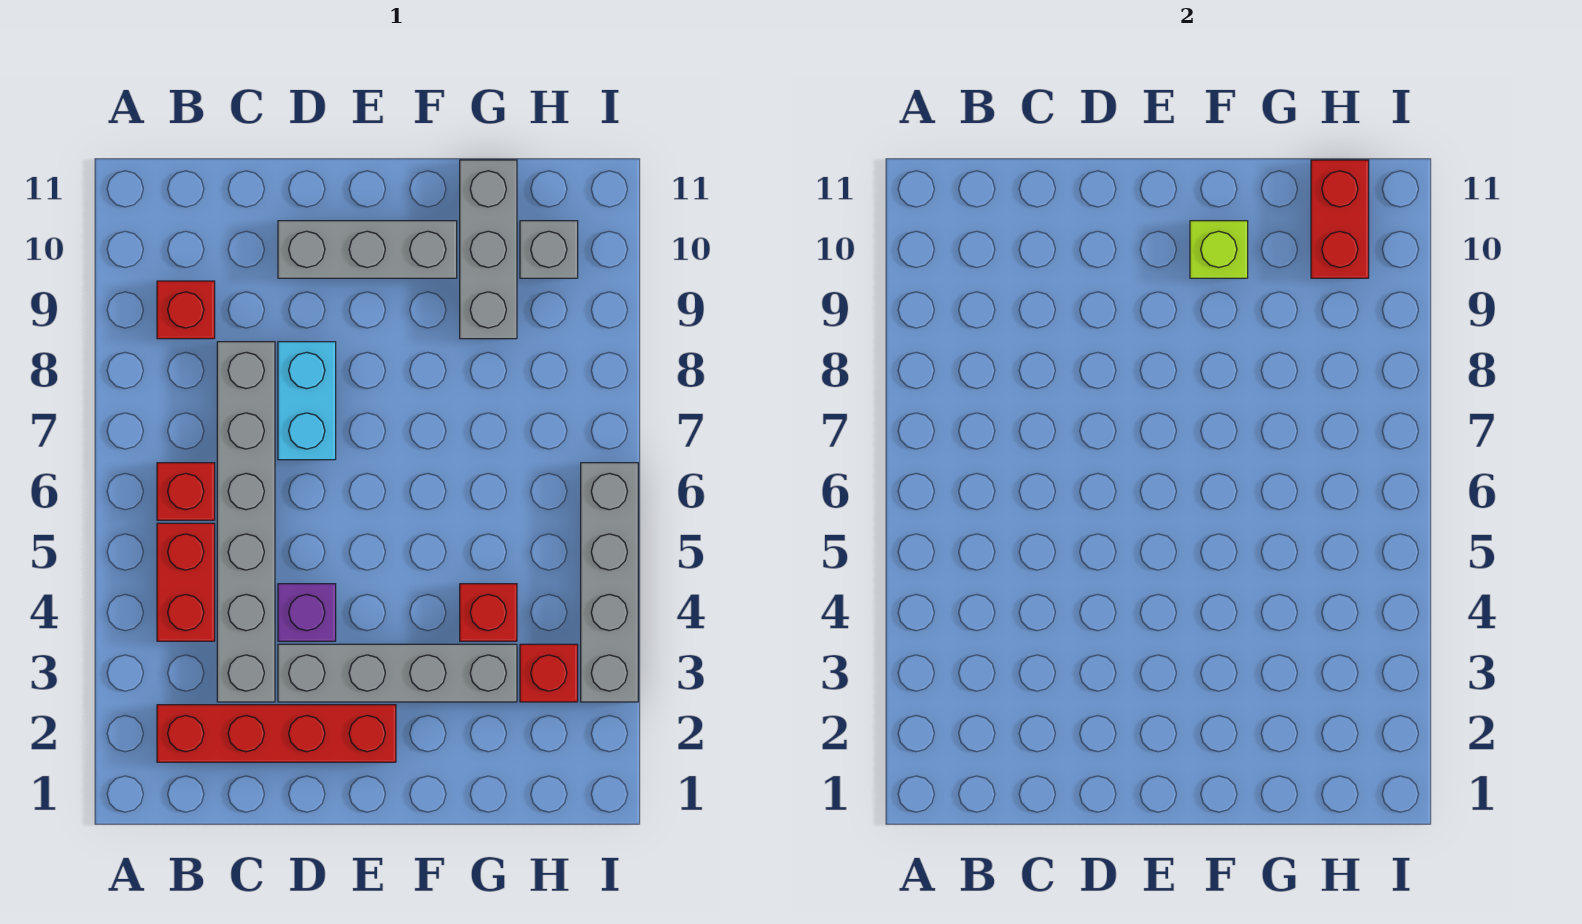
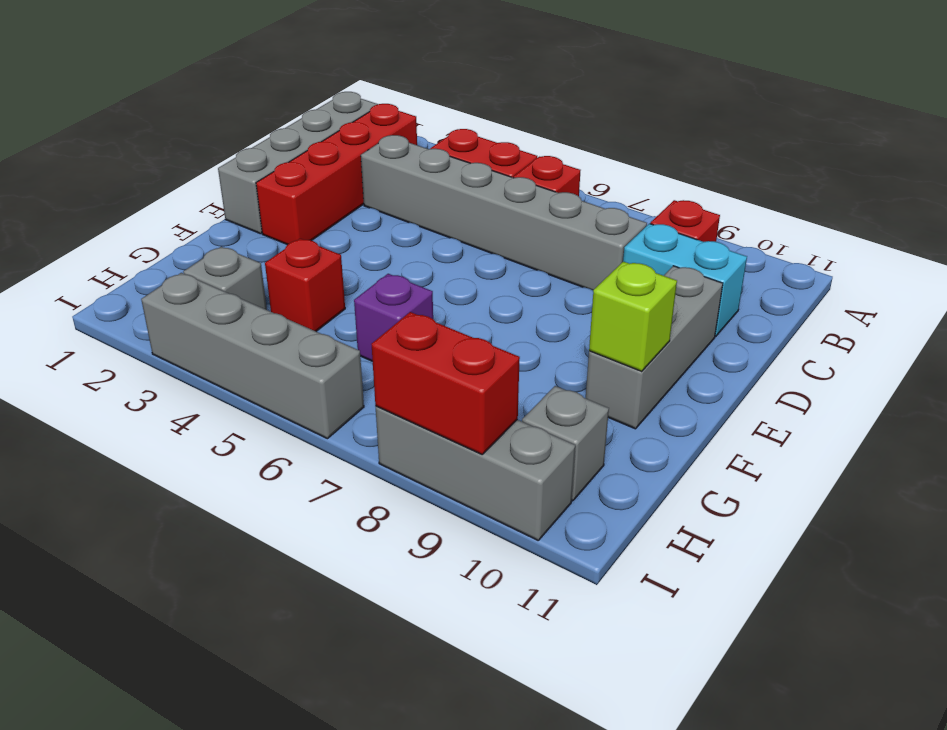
grey brick D3:G3 level 1 -> grey brick B1:E1 level 1
purple brick D4 level 1 -> purple brick G6 level 1
cyan brick D7:D8 level 1 -> cyan brick C9:C10 level 1
grey brick G9:G11 level 1 -> grey brick I8:I10 level 1
red brick H3 level 1 -> grey brick H3 level 1
red brick H10:H11 level 2 -> red brick I8:I9 level 2

